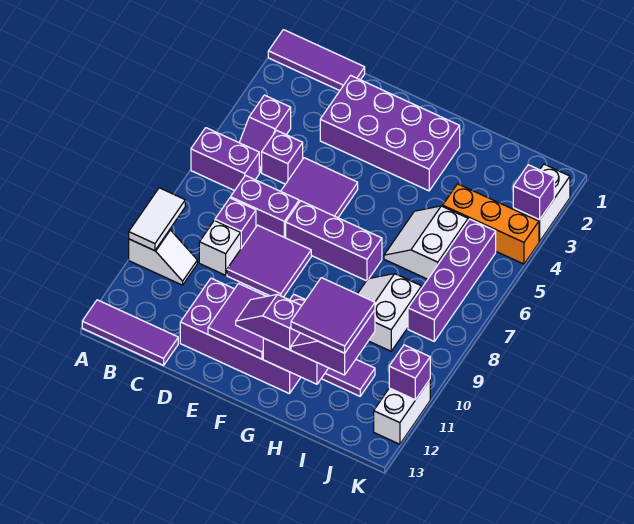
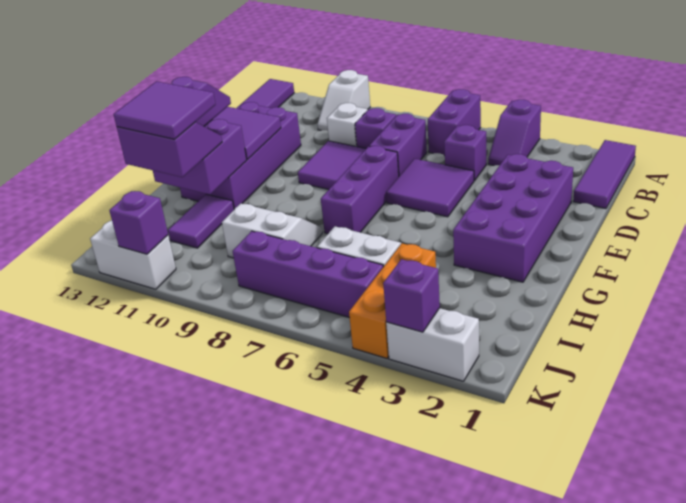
white tile A9:A10 level 2 -> none
purple slope B4:B5 level 1 top 4 -> purple slope A4:B4 level 1 top A

